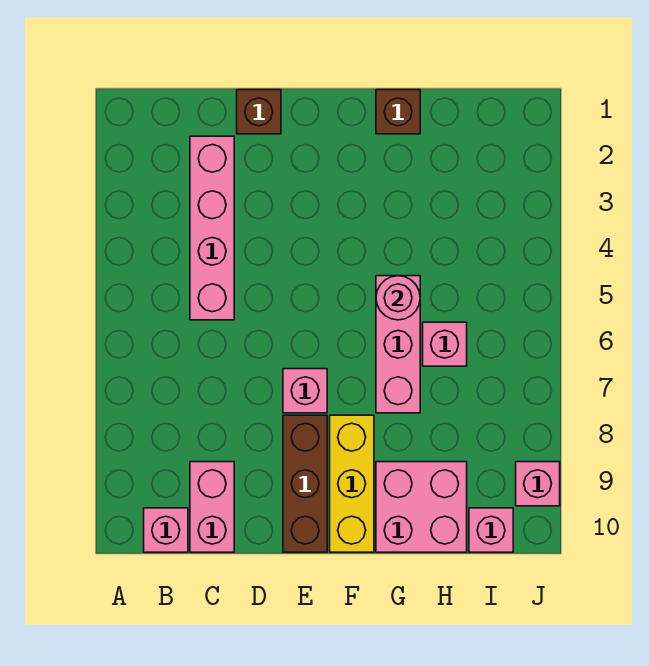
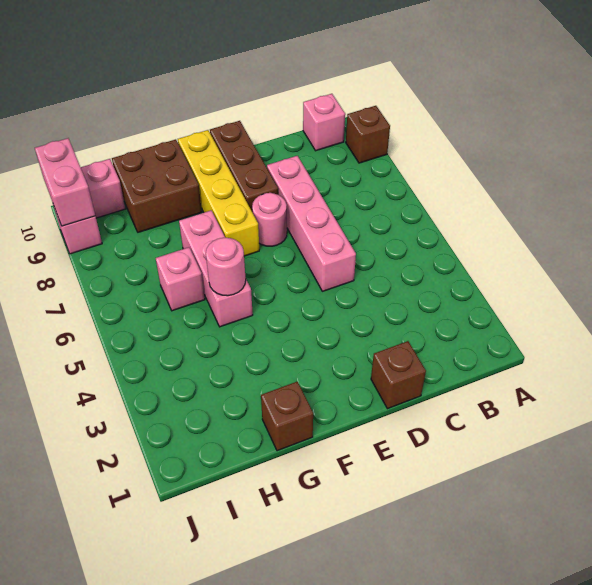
none -> brown brick A9 level 1
pink brick C2:C5 level 1 -> pink brick D5:D8 level 1
pink brick C9:C10 level 1 -> pink brick J9:J10 level 2
pink brick E7 level 1 -> pink round brick E7 level 1
yellow brick F8:F10 level 1 -> yellow brick F7:F10 level 1
pink brick G9:H10 level 1 -> brown brick G9:H10 level 1

